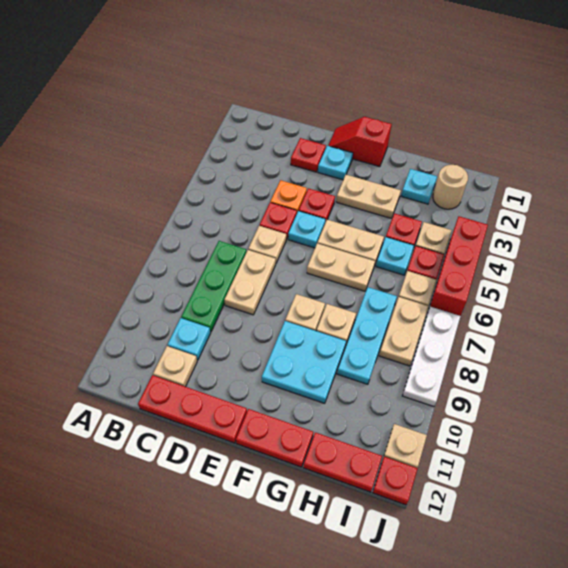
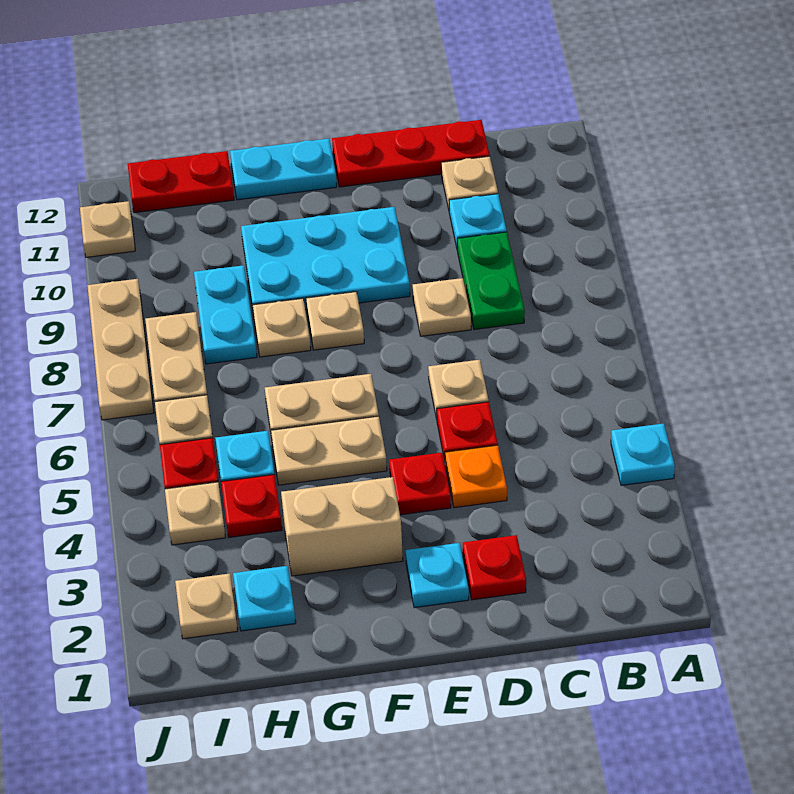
green plate C7:C9 level 1 -> green plate C8:C9 level 1
tan plate D7:D8 level 1 -> tan plate D8 level 1
red slope E1:F1 level 1 top F -> none
cyan plate E5 level 1 -> cyan plate A4 level 1
tan plate F3:G3 level 1 -> tan brick F3:G3 level 1
cyan plate F9:G10 level 1 -> cyan plate E9:G10 level 1
red plate F12:G12 level 1 -> cyan plate F12:G12 level 1
cyan plate H7:H9 level 1 -> cyan plate H8:H9 level 1
tan round brick I2 level 1 -> tan plate I2 level 1
red brick J4:J6 level 1 -> none
white plate J7:J9 level 1 -> tan plate J7:J9 level 1
red plate J12 level 1 -> none

